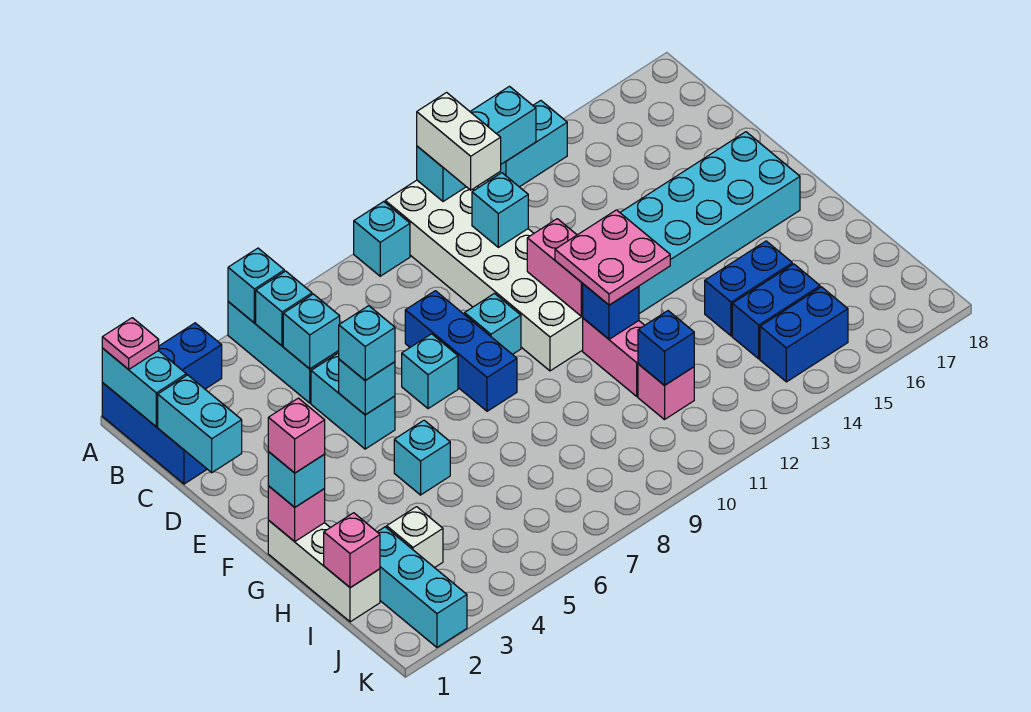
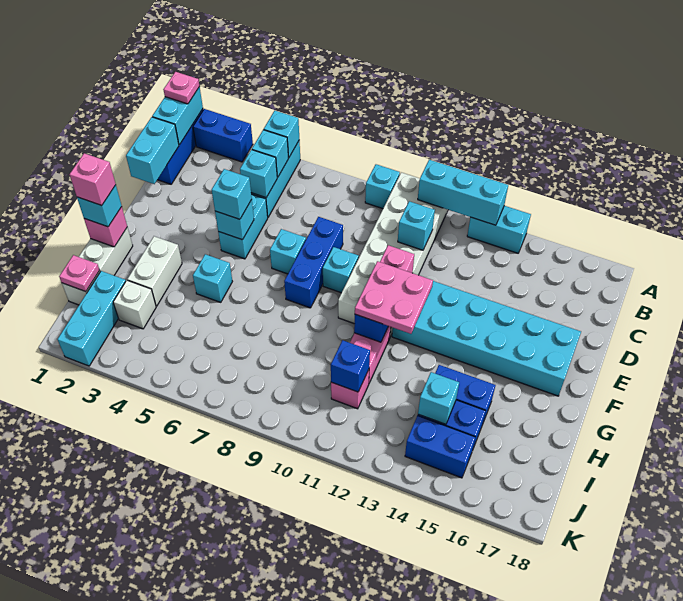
white brick A11:B11 level 3 -> white brick G3:H3 level 1
pink brick I1 level 2 -> pink plate I1 level 2
none -> cyan brick I14 level 2

